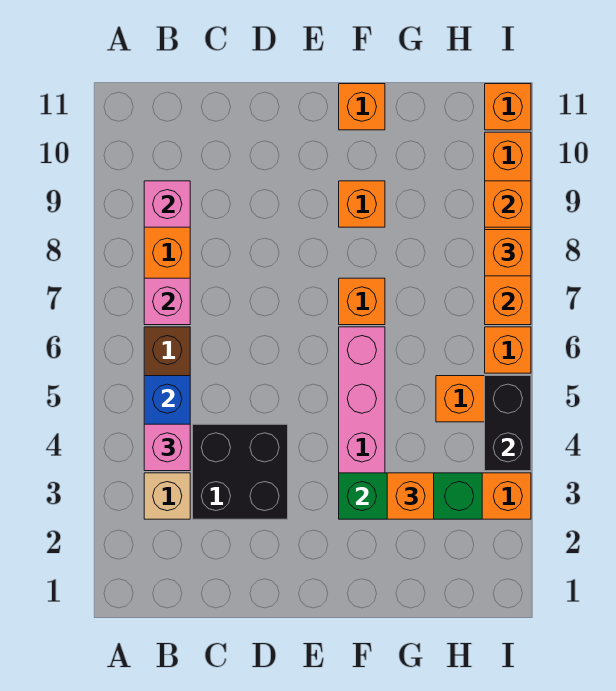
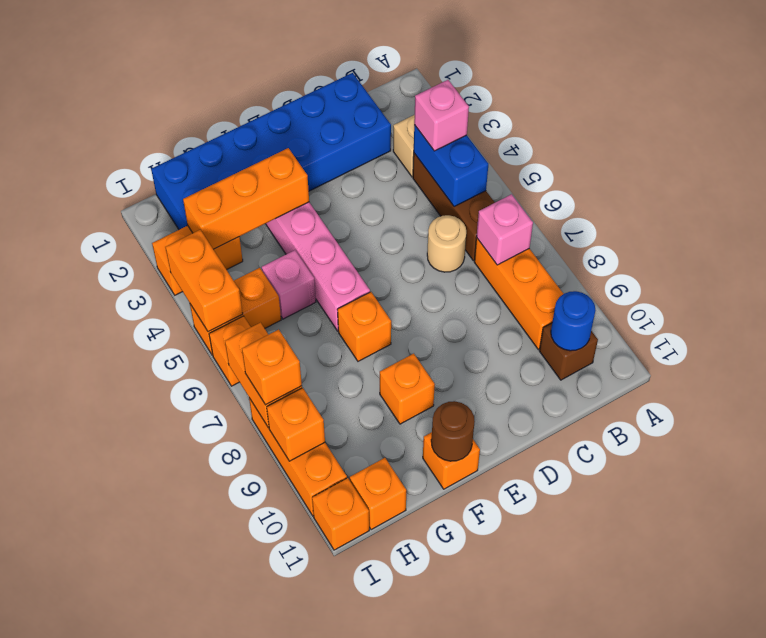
pink brick B9 level 2 -> pink brick G5 level 1
none -> brown brick B10 level 1
none -> blue round brick B10 level 2
none -> blue brick C1:H2 level 1
black brick C3:D4 level 1 -> none
none -> tan round brick C6 level 1
green brick F3:H3 level 2 -> orange brick F3:H3 level 2
none -> brown round brick F11 level 2
orange brick G3 level 3 -> orange brick H11 level 1
black brick I4:I5 level 2 -> orange brick I4:I5 level 2

